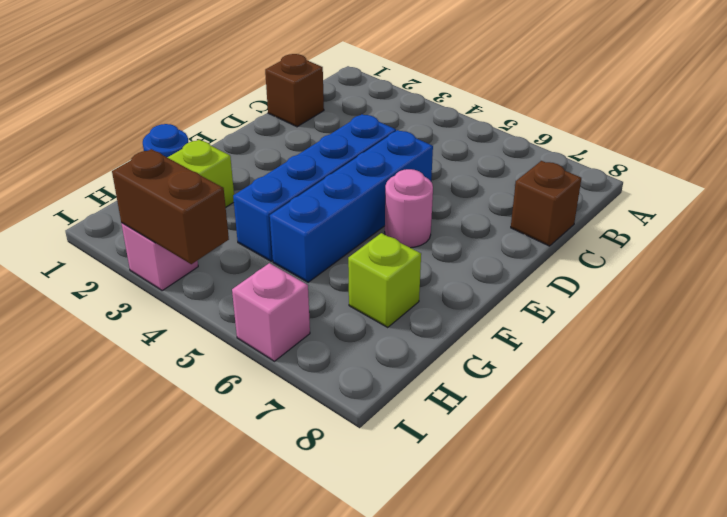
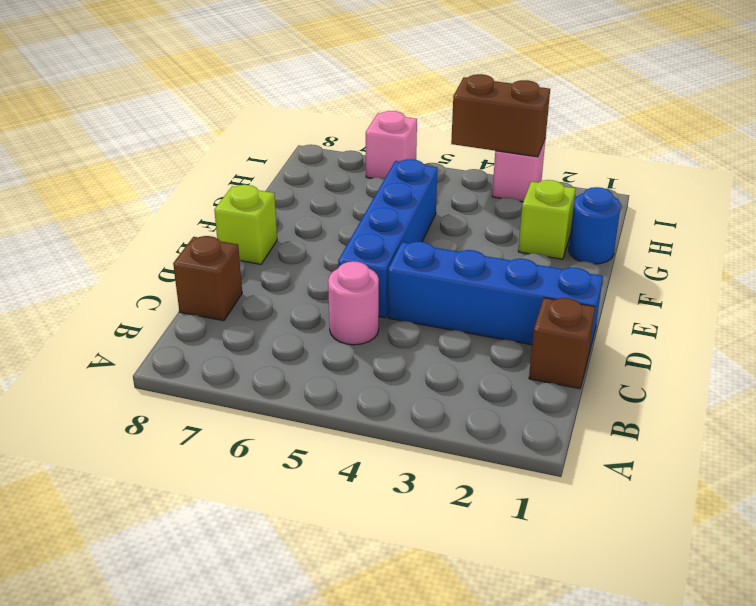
blue brick D4:G4 level 1 -> blue brick D1:D4 level 1
pink round brick E6 level 1 -> pink round brick C5 level 1
lime brick G7 level 1 -> lime brick E8 level 1

